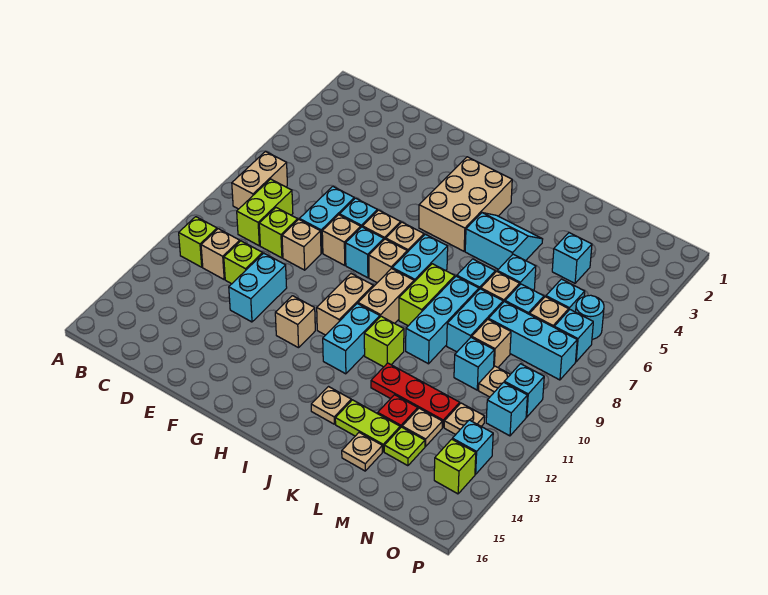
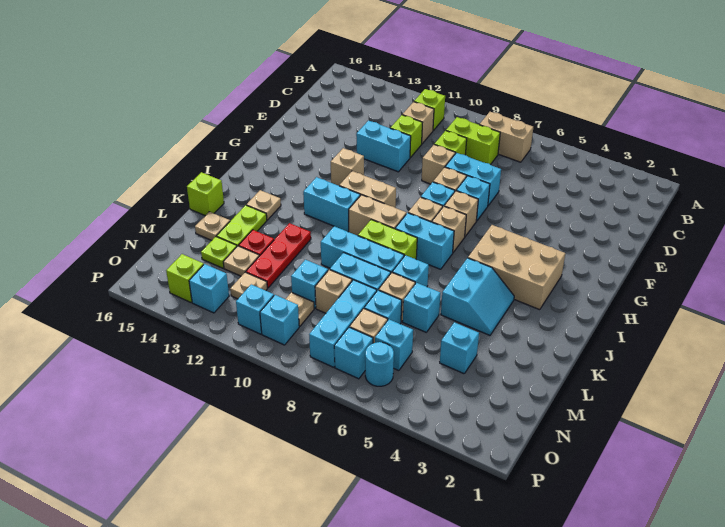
lime brick J11 level 1 -> lime brick K16 level 1

